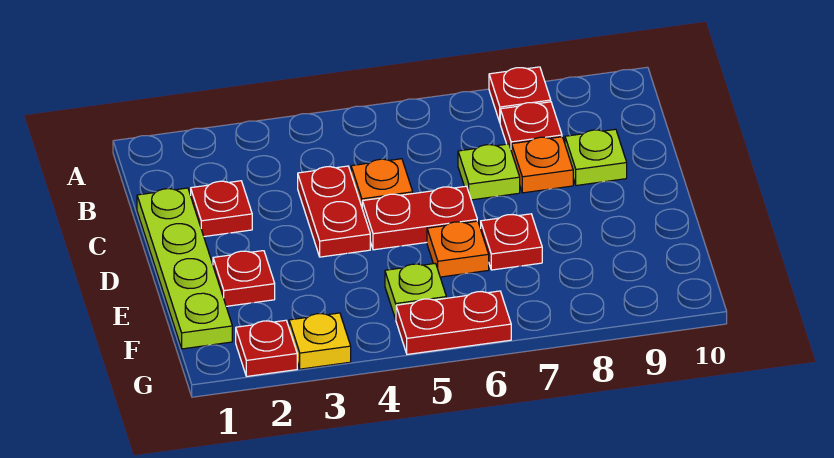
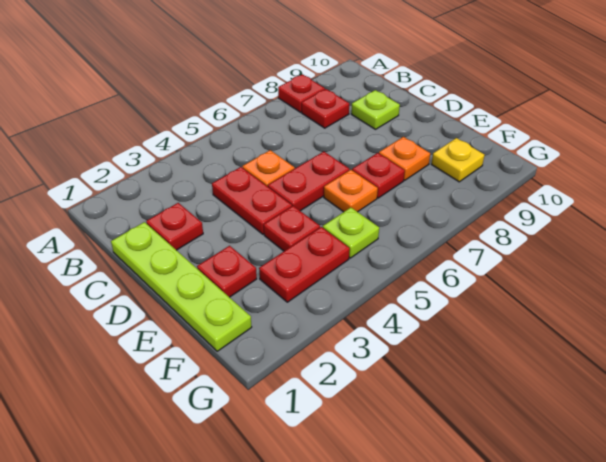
lime plate C7 level 1 -> none
orange plate C8 level 1 -> orange plate E8 level 1
red plate G2 level 1 -> red plate E4 level 1
yellow plate G3 level 1 -> yellow plate F9 level 1
red plate G5:G6 level 1 -> red plate F3:F4 level 1

